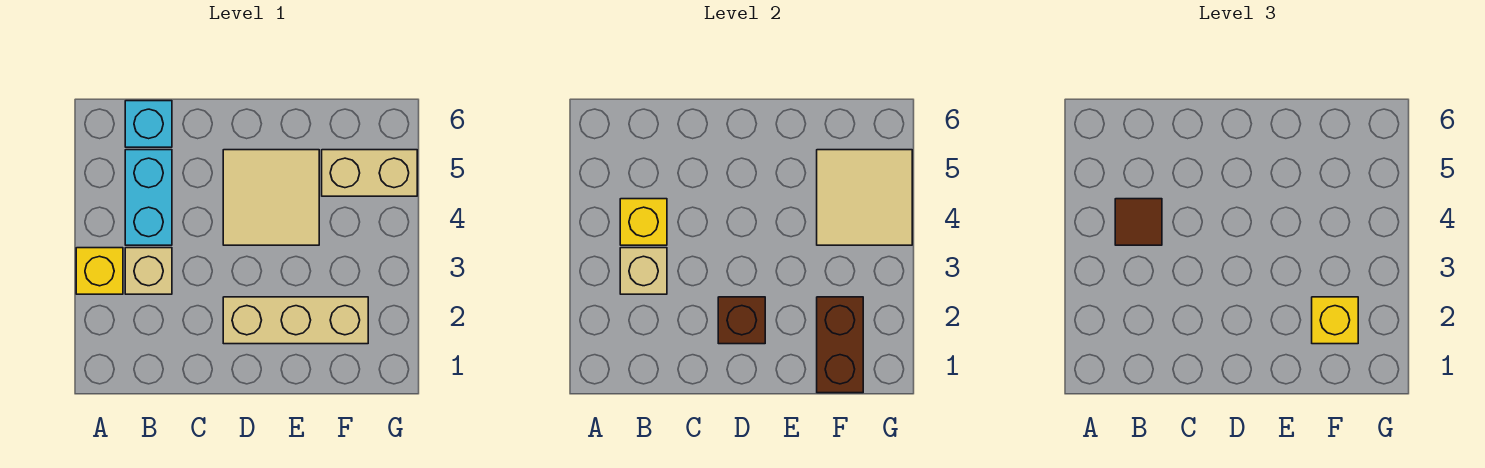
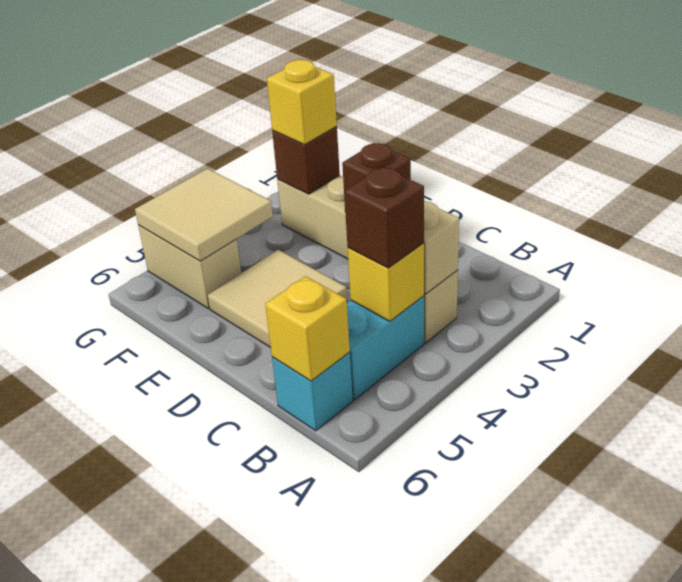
yellow brick A3 level 1 -> yellow brick B6 level 2
brown tile B4 level 3 -> brown brick B4 level 3
brown brick F1:F2 level 2 -> brown brick F2 level 2

